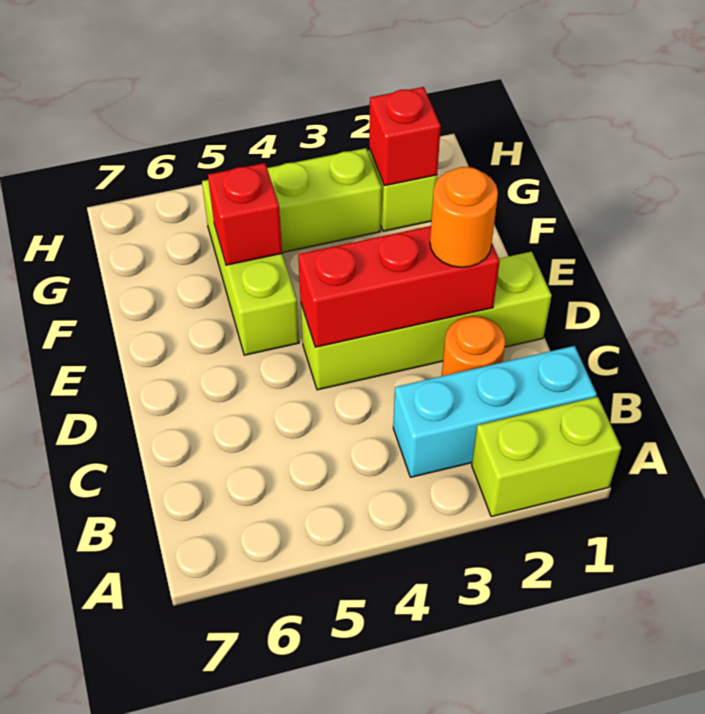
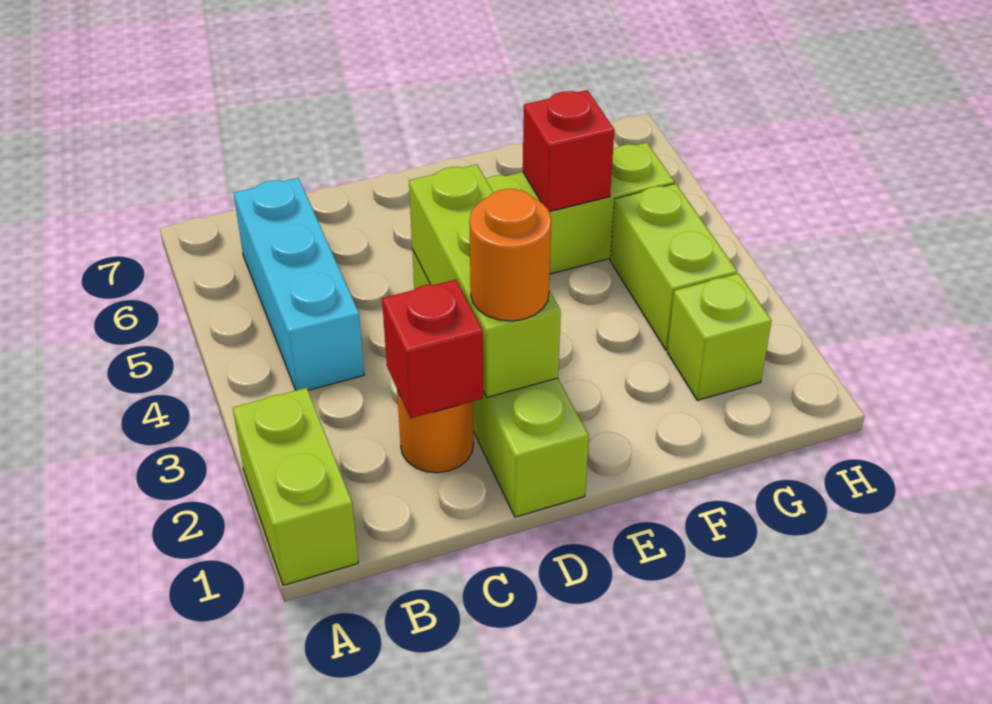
cyan brick B1:B3 level 1 -> cyan brick B4:B6 level 1
red brick D2:D4 level 2 -> lime brick D2:D4 level 2
red brick G2 level 2 -> red brick C2 level 2

